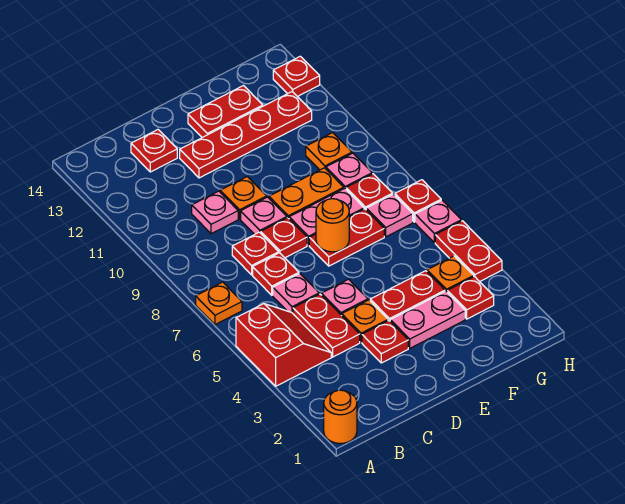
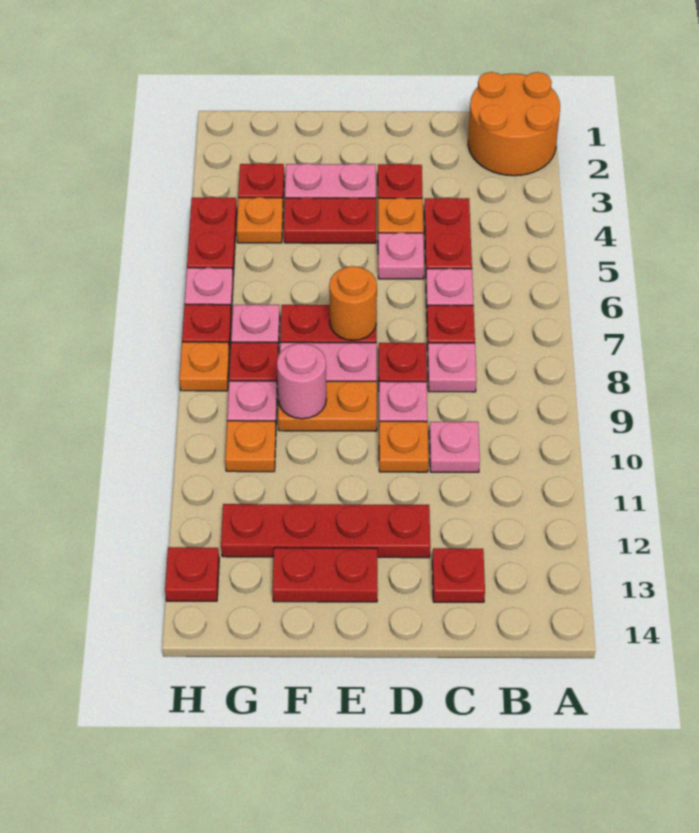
orange round brick A1 level 1 -> orange round brick A1:B2 level 1
red slope A4:B5 level 1 top A -> none
orange plate A7 level 1 -> orange plate H8 level 1
red plate C8 level 1 -> pink plate C8 level 1
none -> pink round brick F9 level 2

